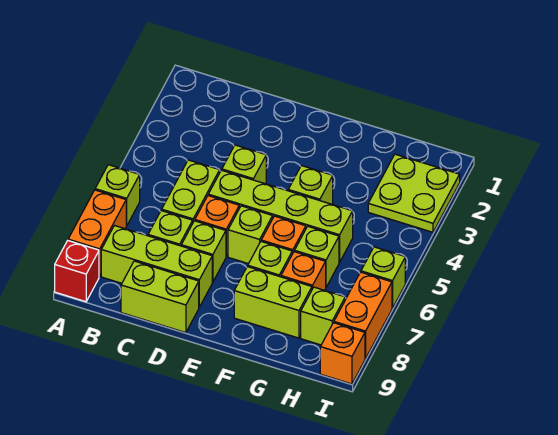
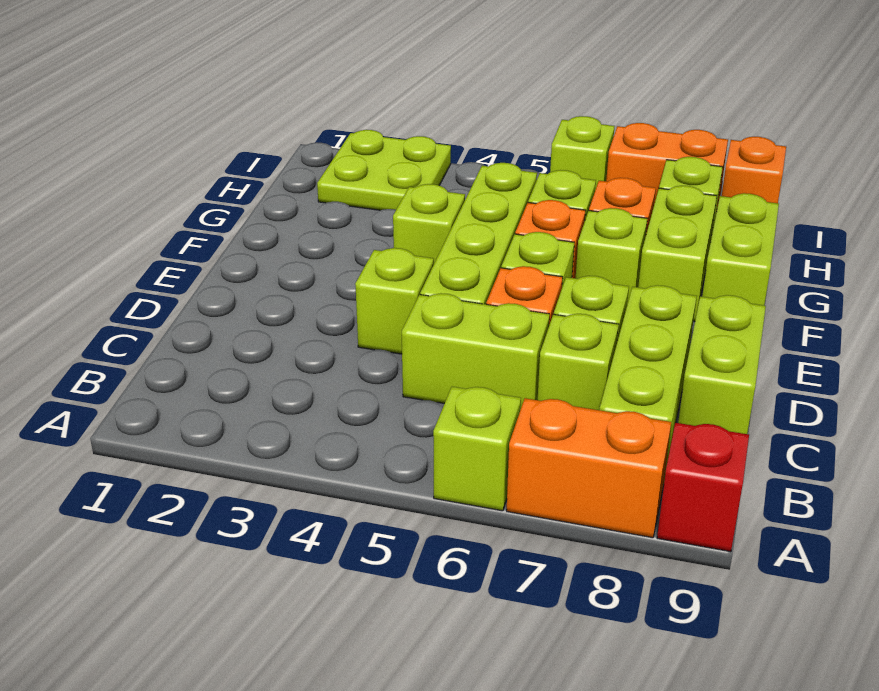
none -> lime brick F9:G9 level 1

